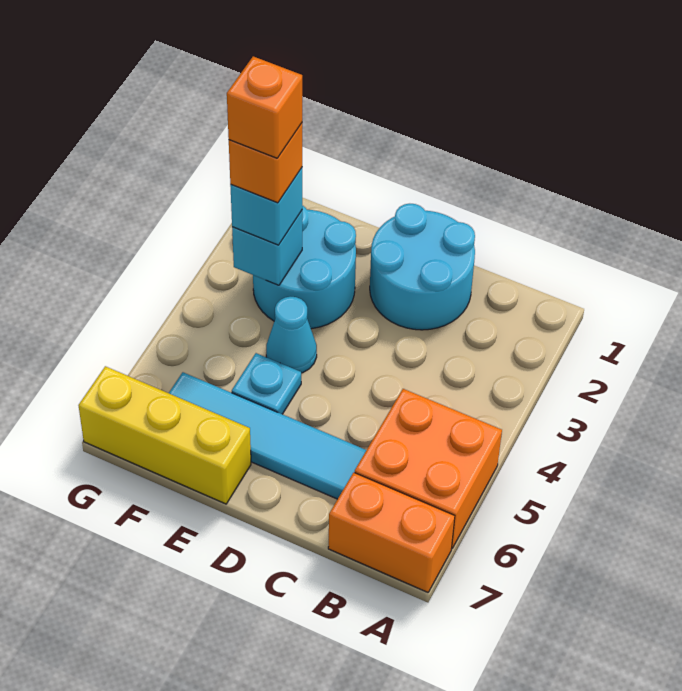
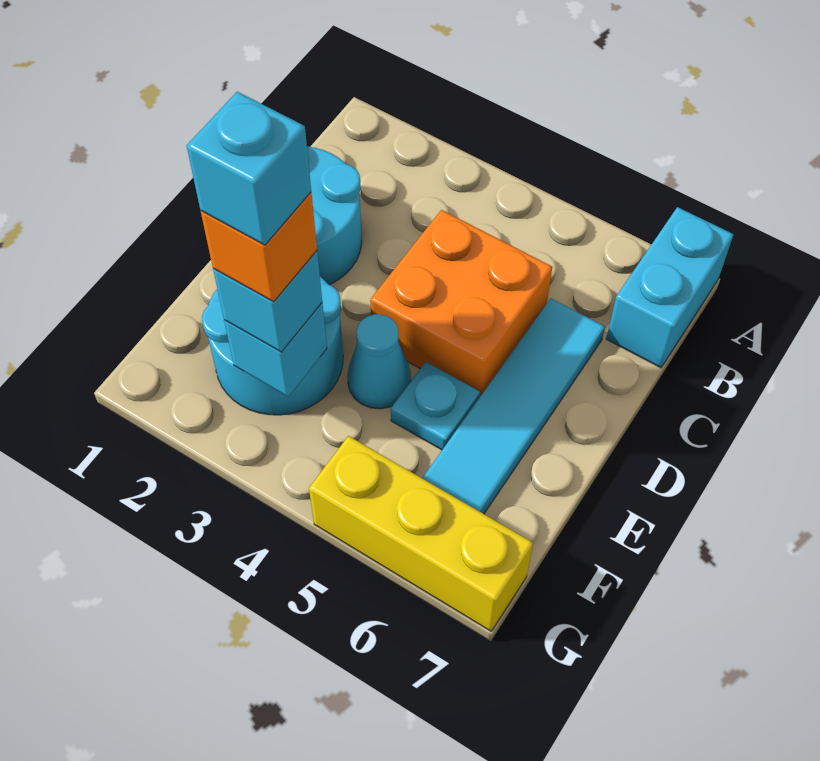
orange brick A5:B6 level 1 -> orange brick C4:D5 level 1
orange brick A7:B7 level 1 -> cyan brick A7:B7 level 1
yellow brick E7:G7 level 1 -> yellow brick G5:G7 level 1
orange brick F3 level 5 -> cyan brick F3 level 5

